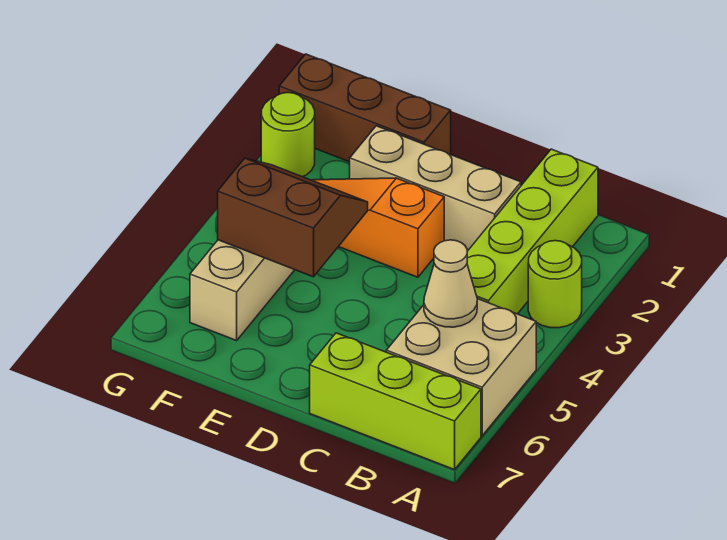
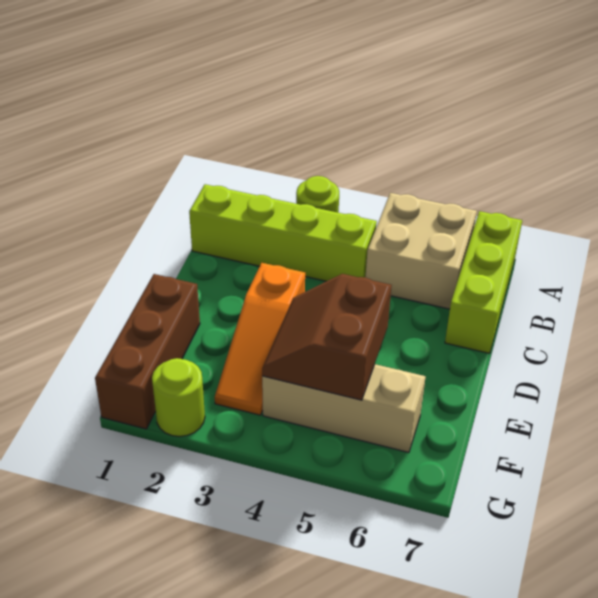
tan cone B5 level 2 -> none
tan brick C2:E2 level 1 -> none

